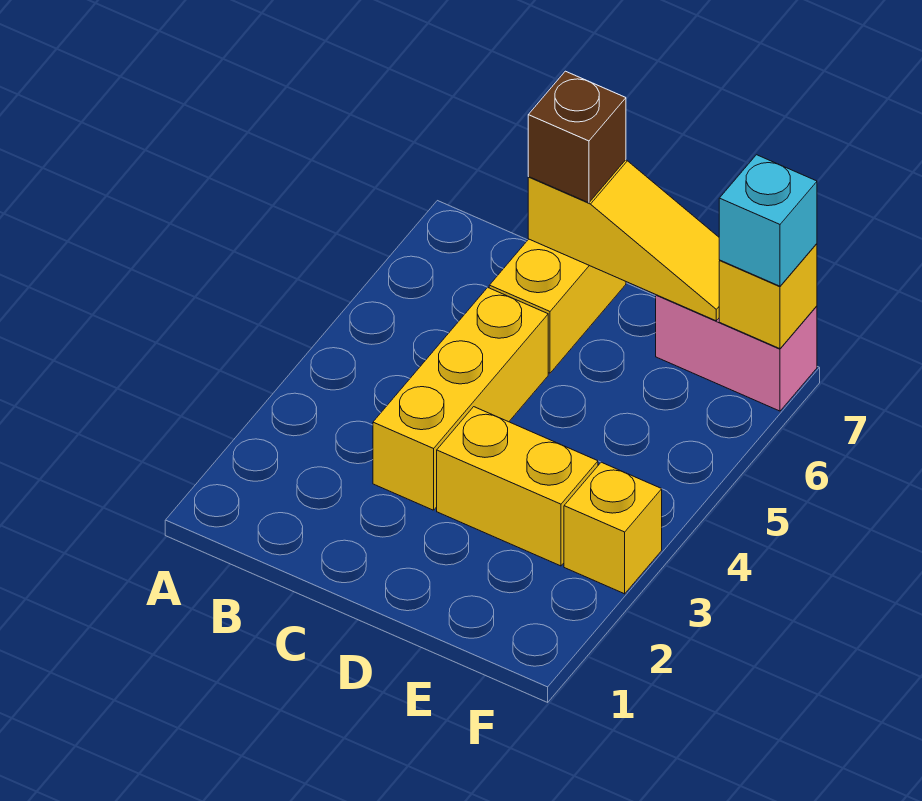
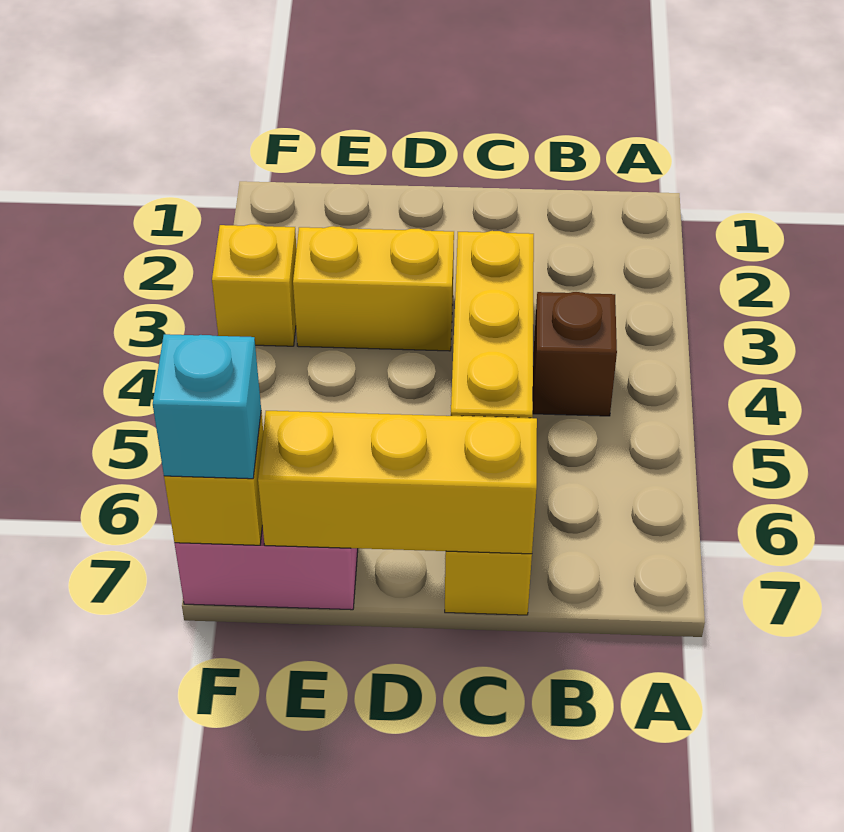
yellow slope C7:E7 level 2 top C -> yellow brick C7:E7 level 2
brown brick C7 level 3 -> brown brick B4 level 1

